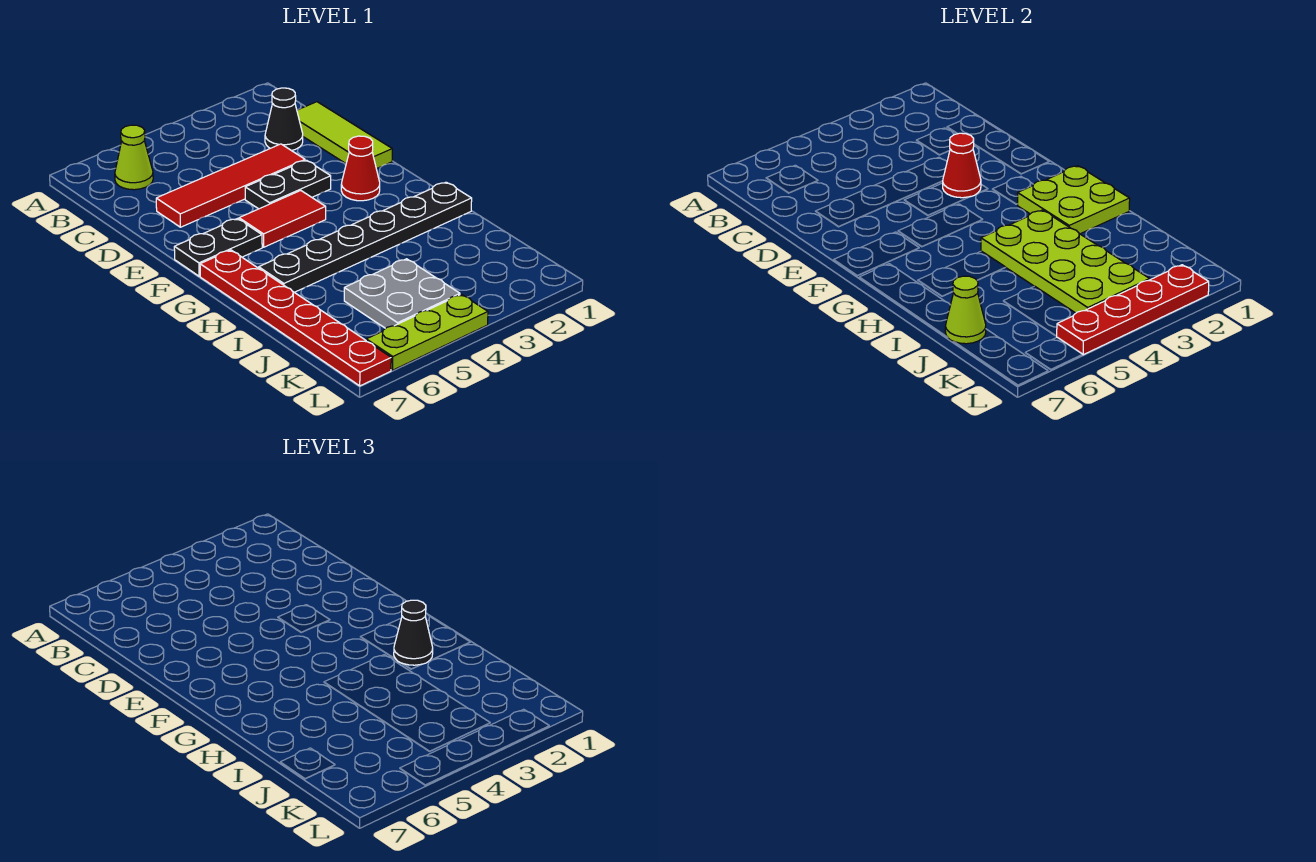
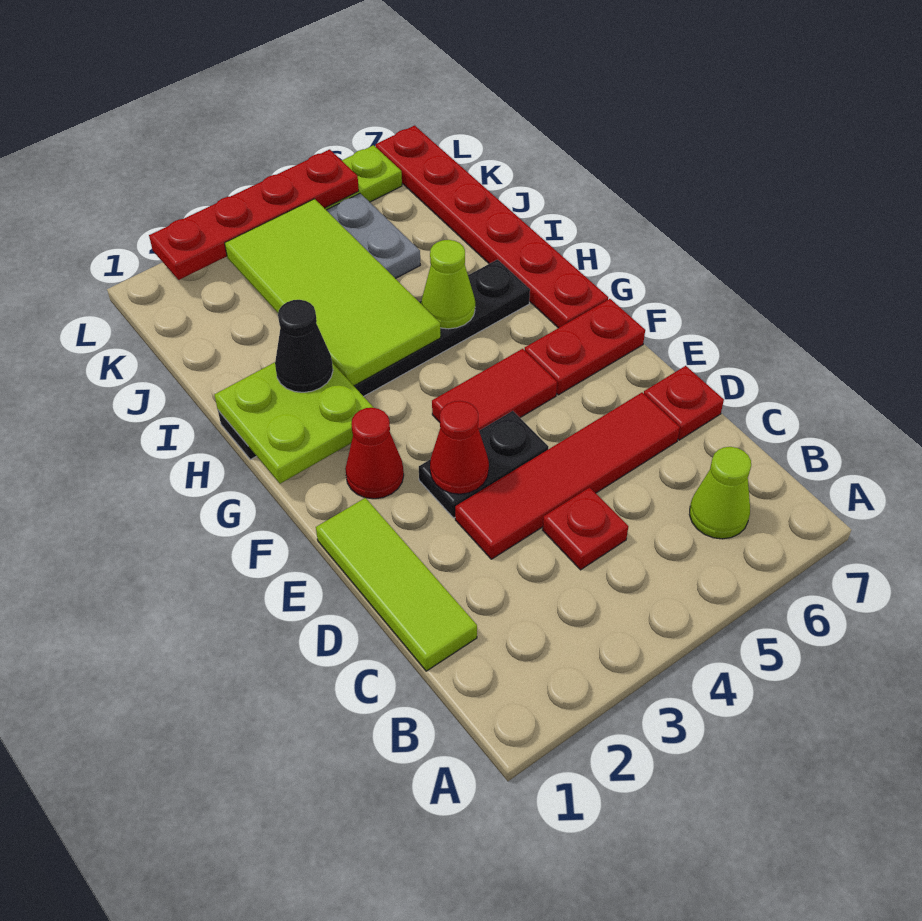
black cone C2 level 1 -> none
none -> red plate C4 level 1
none -> red plate D7 level 1
black plate F6:F7 level 1 -> red plate F6:F7 level 1
lime plate H3:K4 level 2 -> lime tile H3:K4 level 2
lime cone J7 level 2 -> lime cone H5 level 2

